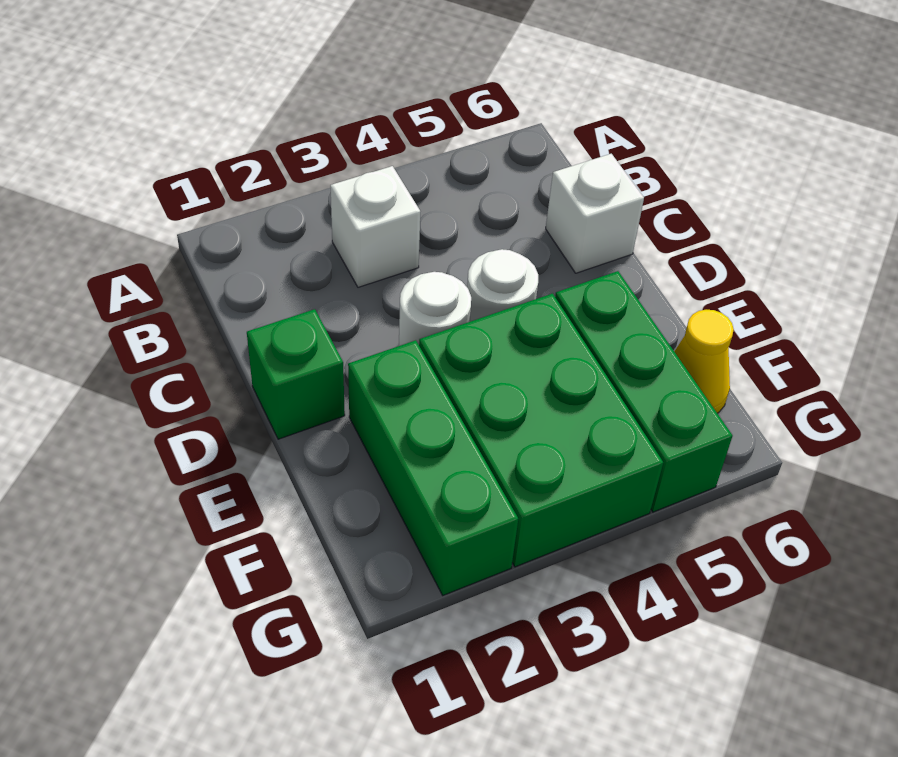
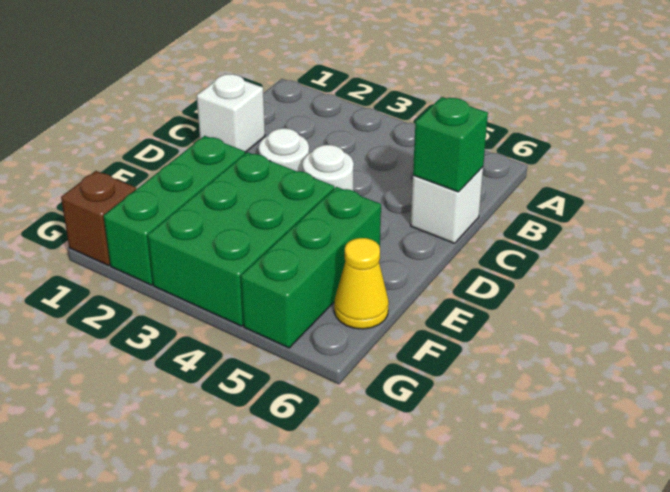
white brick B3 level 1 -> white brick C1 level 1
green brick D1 level 1 -> green brick C6 level 2
none -> brown brick G1 level 1

